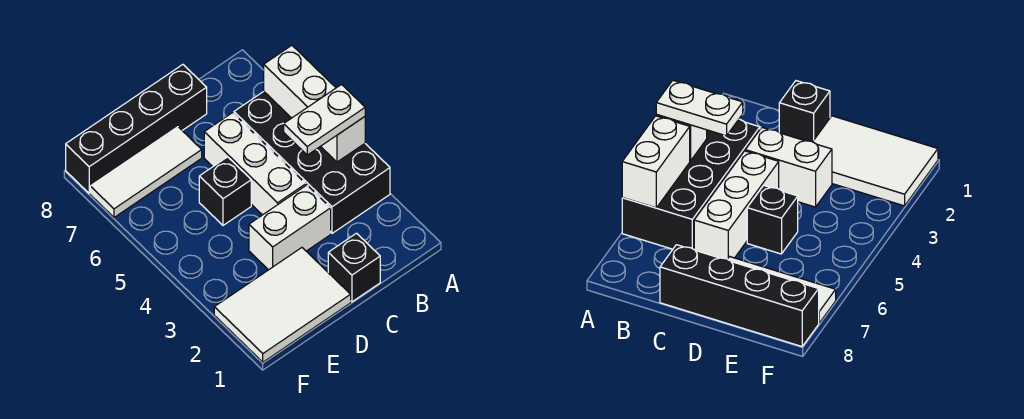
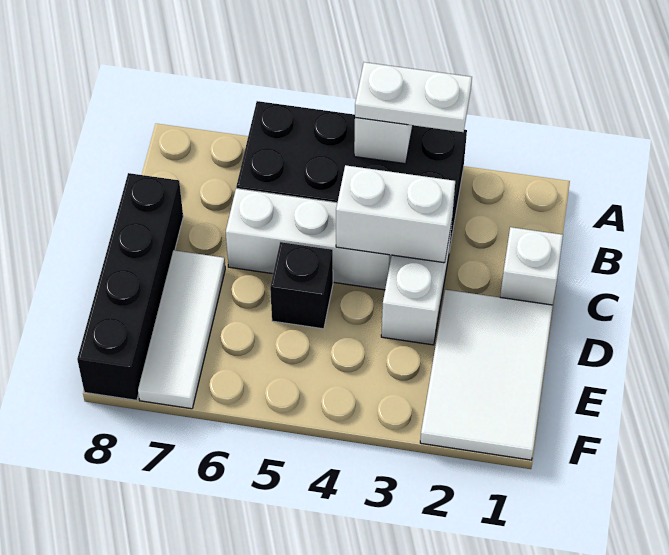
white plate A4:B4 level 3 -> white plate A3:A4 level 3
white brick A5:A6 level 2 -> white brick C3:C4 level 2
black brick C1 level 1 -> white brick C1 level 1

